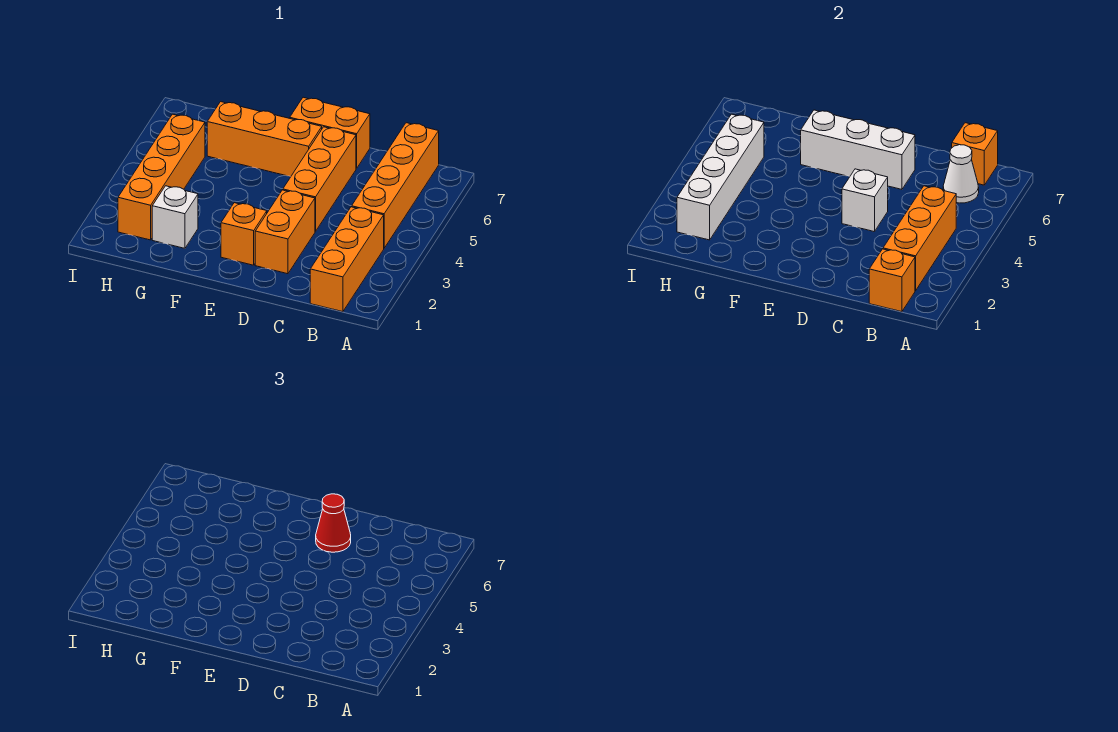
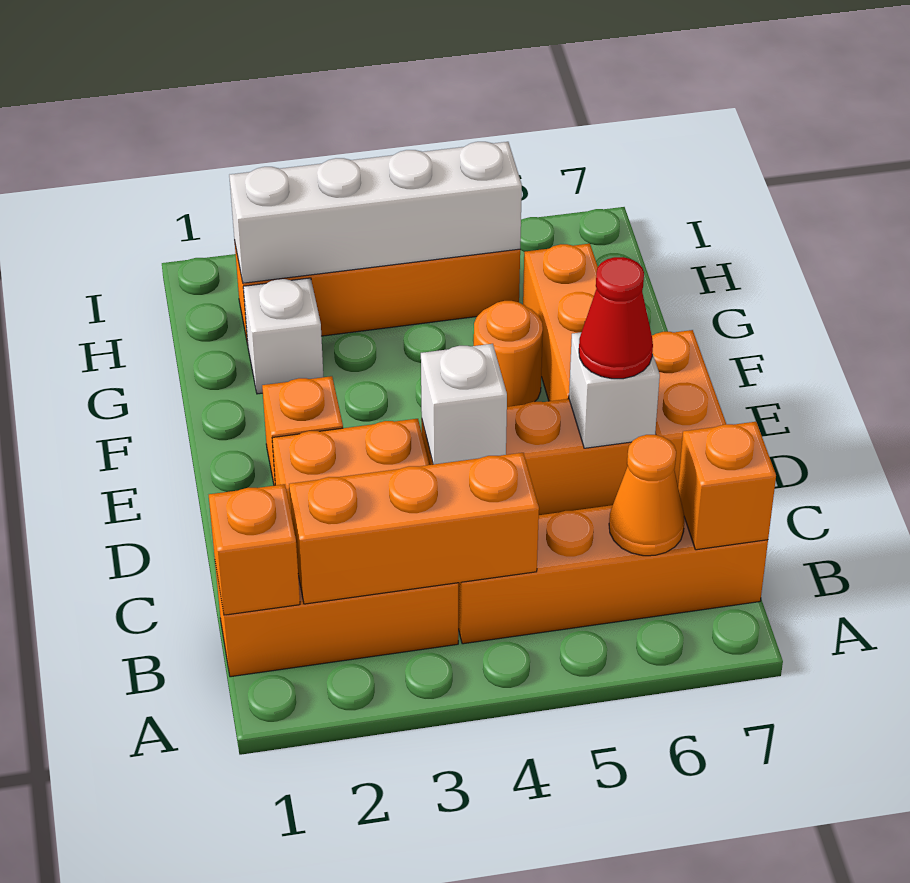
white cone B6 level 2 -> orange cone B6 level 2
white brick D6:F6 level 2 -> white brick D6 level 2
none -> orange round brick F5 level 1

